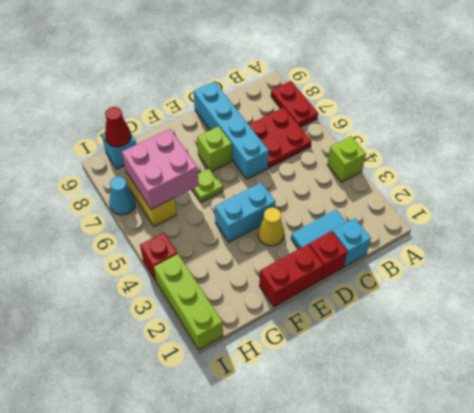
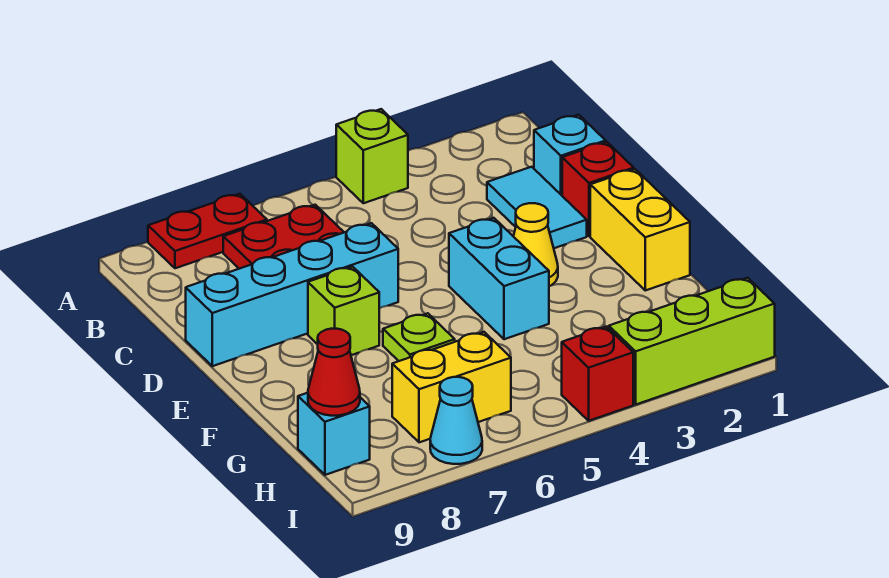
red brick E1:F1 level 1 -> yellow brick E1:F1 level 1
pink brick G6:H7 level 2 -> none

